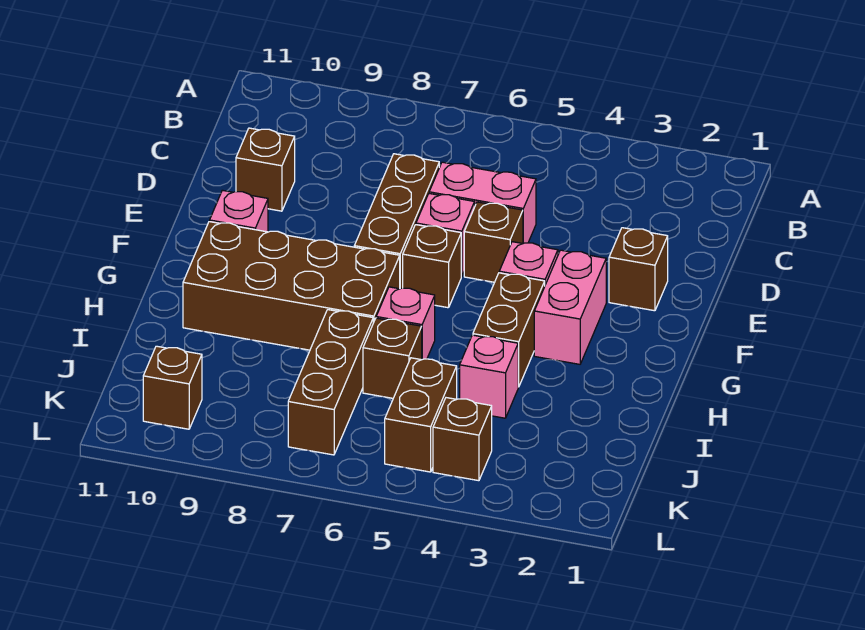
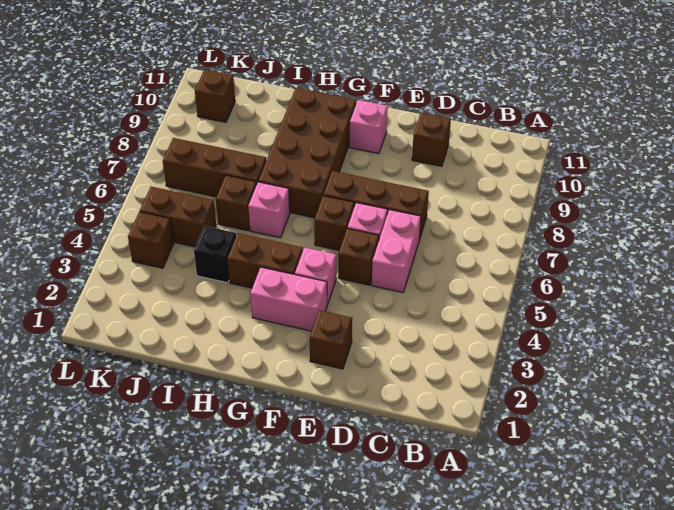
pink brick I4 level 1 -> black brick I4 level 1

